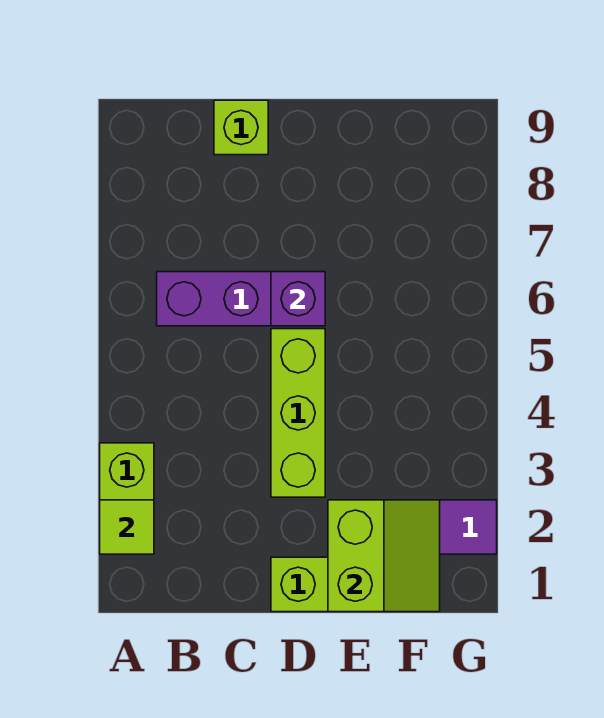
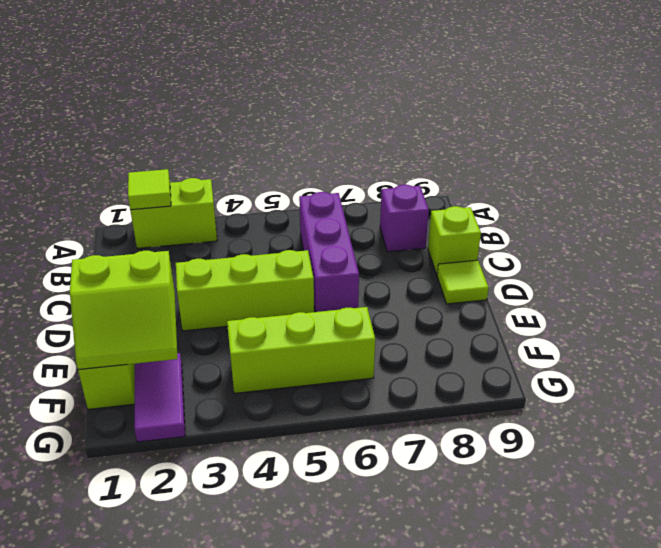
purple brick D6 level 2 -> purple brick B8 level 1
none -> lime tile D9 level 1
none -> lime brick F4:F6 level 1

